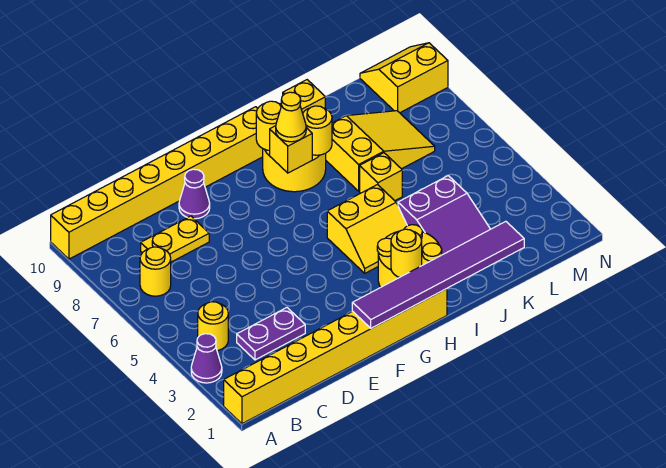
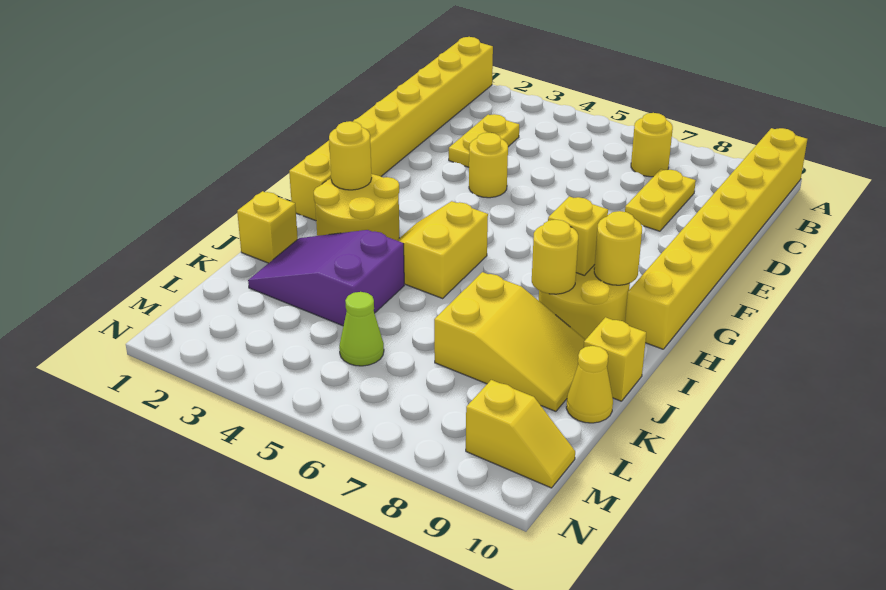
purple cone A3 level 1 -> none
yellow round brick B4 level 1 -> yellow round brick E4 level 1
purple plate C3:D3 level 1 -> yellow plate C3:D3 level 1
purple cone E9 level 1 -> none
purple tile F1:K1 level 2 -> none
yellow cone H8 level 3 -> yellow cone K10 level 1
yellow brick J6 level 1 -> yellow brick J1 level 1
yellow slope J7:L8 level 1 top J -> yellow slope J7:K9 level 1 top 7
none -> lime cone L5 level 1
yellow slope M9:N10 level 1 top 9 -> yellow slope M9:M10 level 1 top 9

